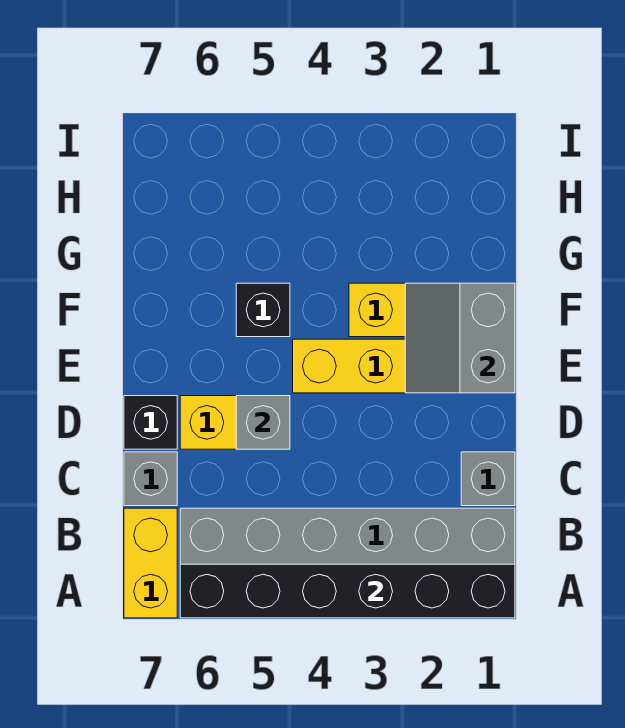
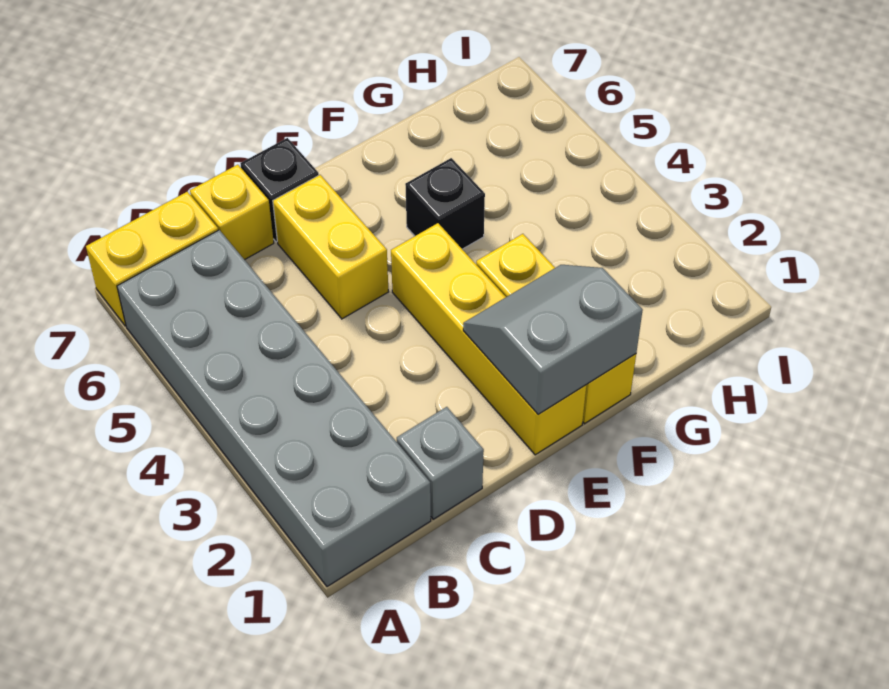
black brick A1:A6 level 2 -> none
grey brick C7 level 1 -> yellow brick C7 level 1
grey brick D5 level 2 -> none

